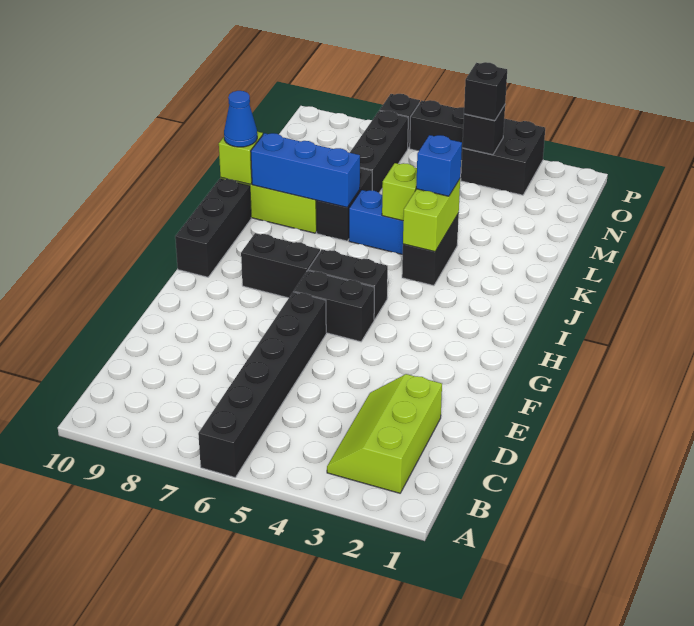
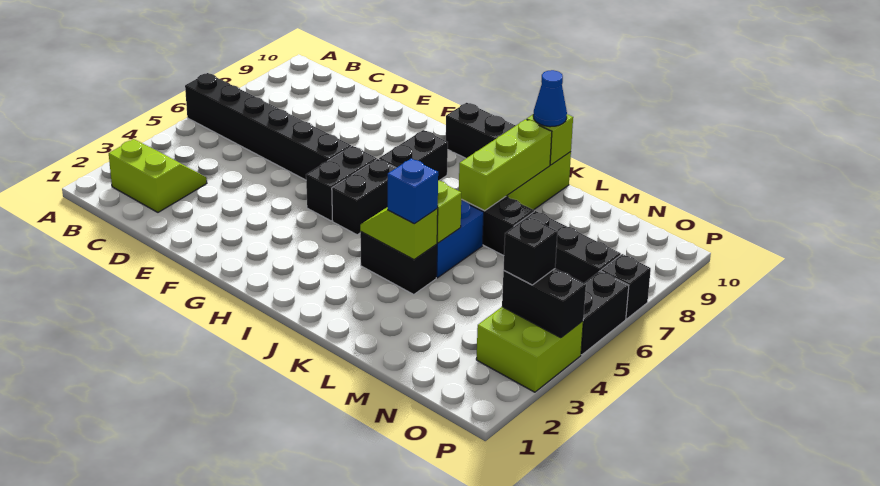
lime slope B2:D3 level 1 top 2 -> lime slope B2:C3 level 1 top 2
lime brick J4:K4 level 2 -> lime slope J4:K4 level 2 top K
blue brick K7:K9 level 2 -> lime brick K7:K9 level 2
black brick O3:P4 level 1 -> lime brick O3:P4 level 1
black brick O4 level 2 -> black brick O4:P4 level 2

